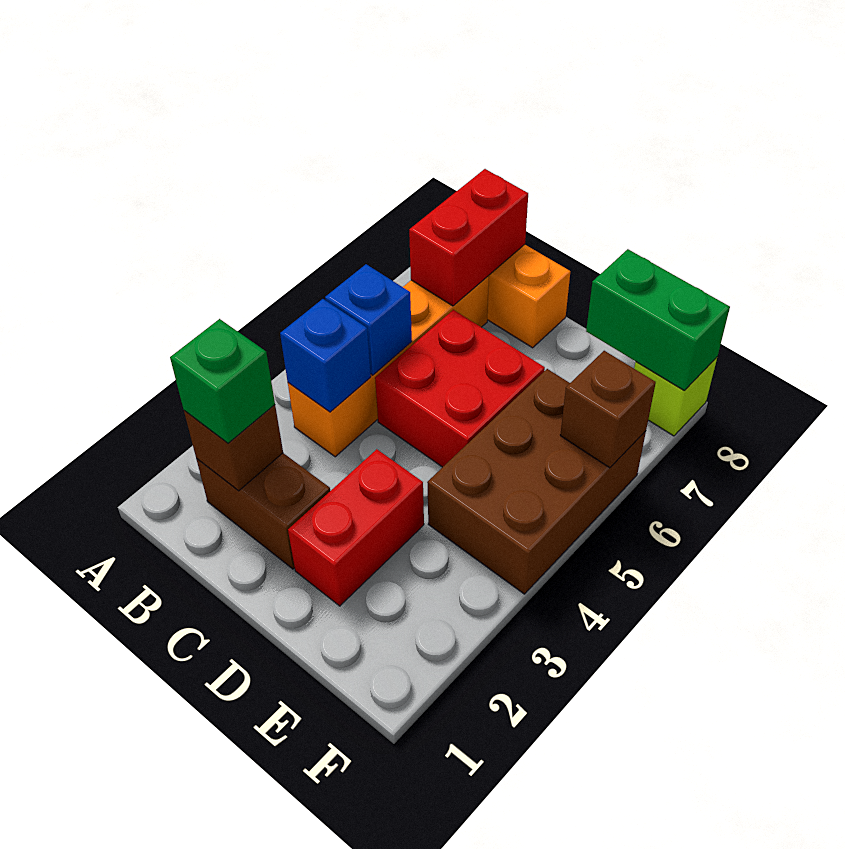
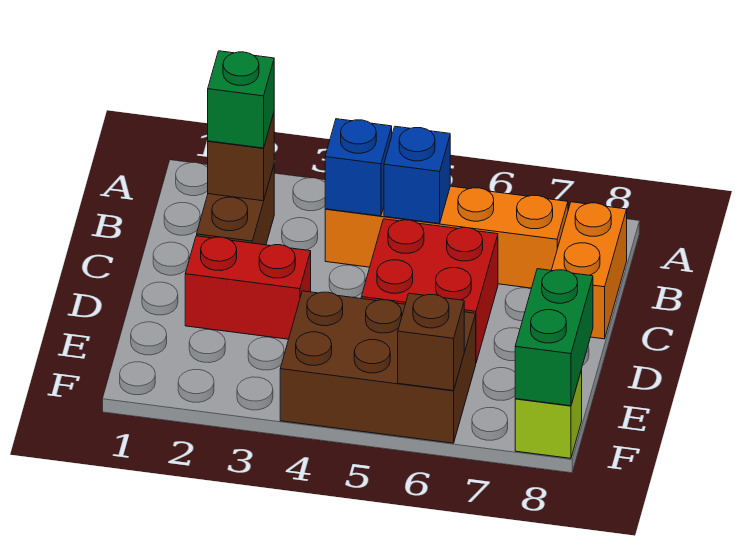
red brick B7:B8 level 2 -> none

